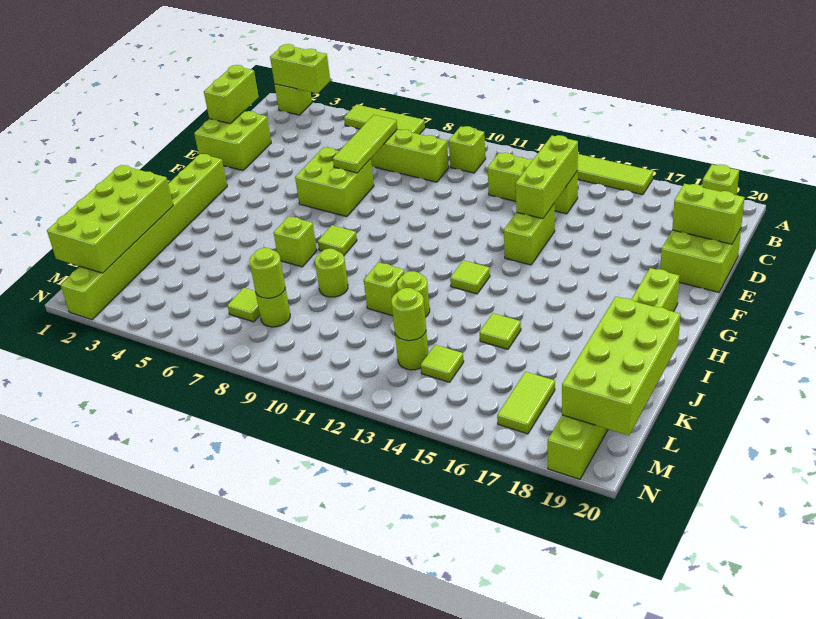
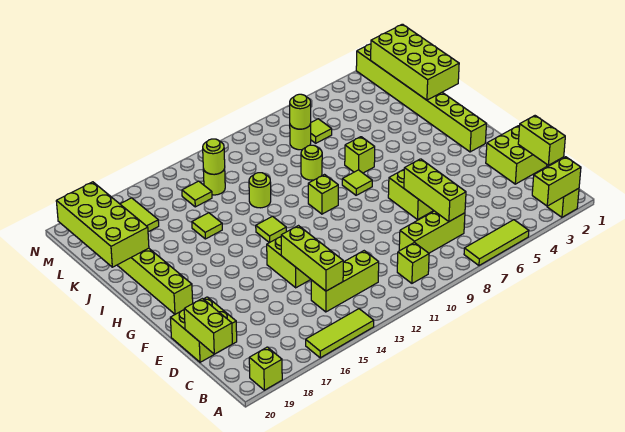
lime tile C7:E7 level 2 -> lime brick C7:E7 level 2
lime brick D19:D20 level 2 -> lime brick C20:D20 level 2
lime brick J11 level 1 -> lime brick H10 level 1

